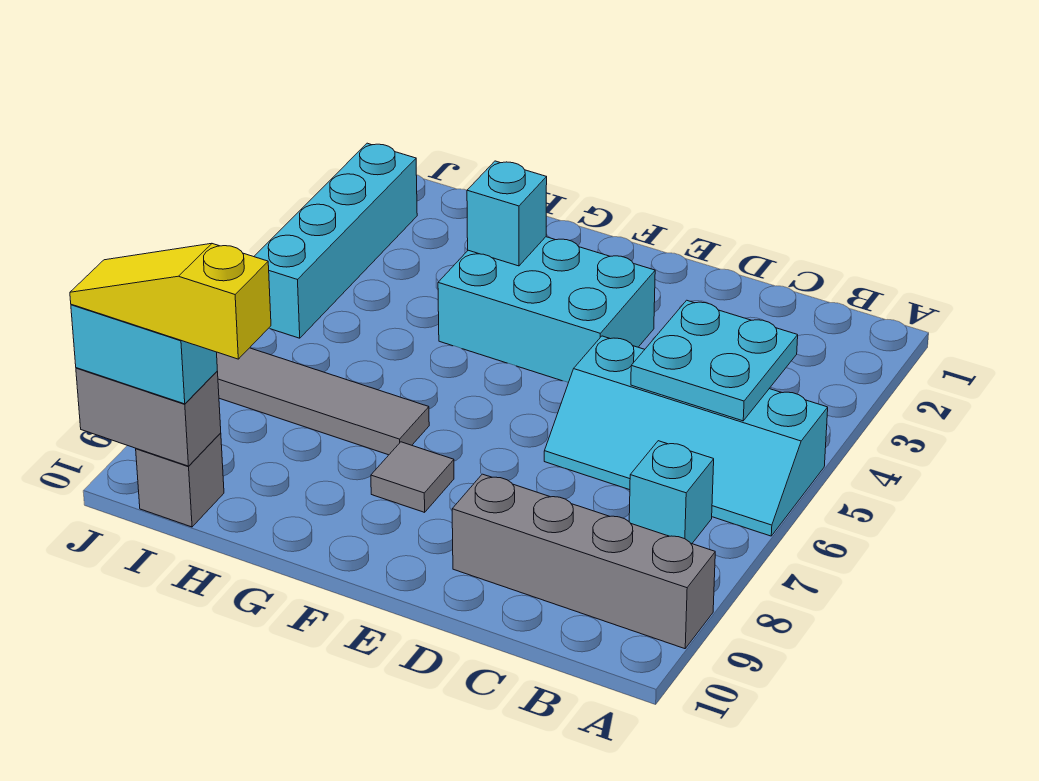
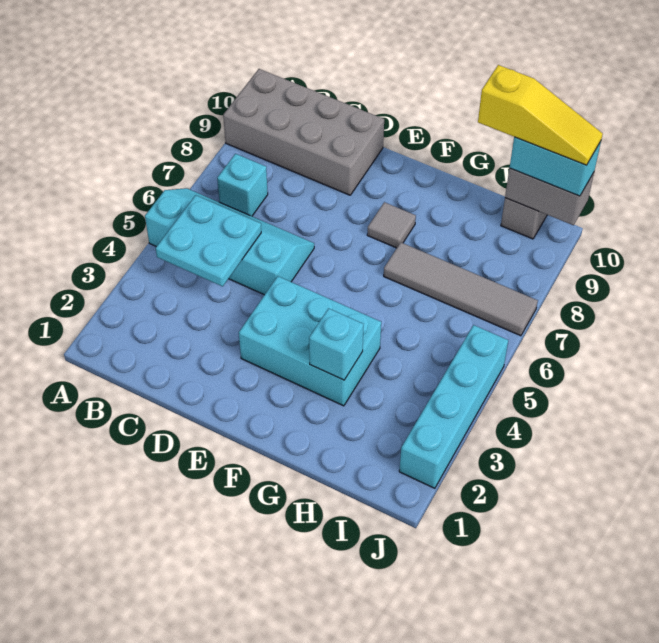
grey brick A9:D9 level 1 -> grey brick A9:D10 level 1

